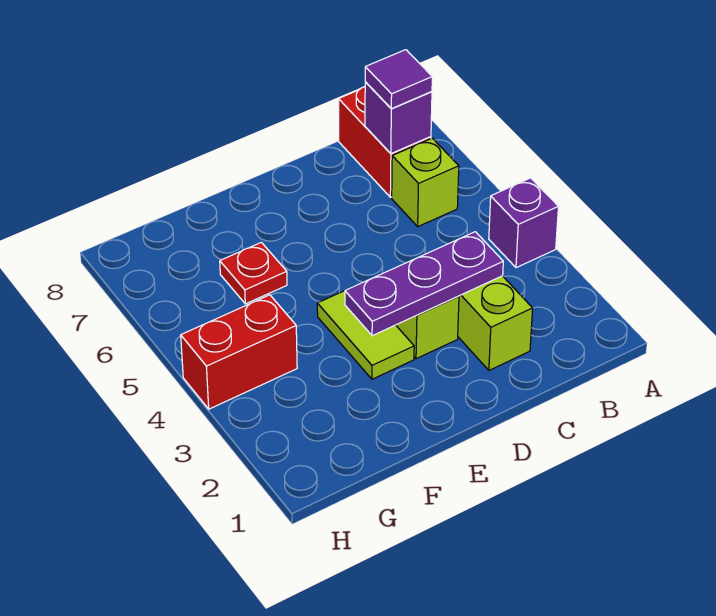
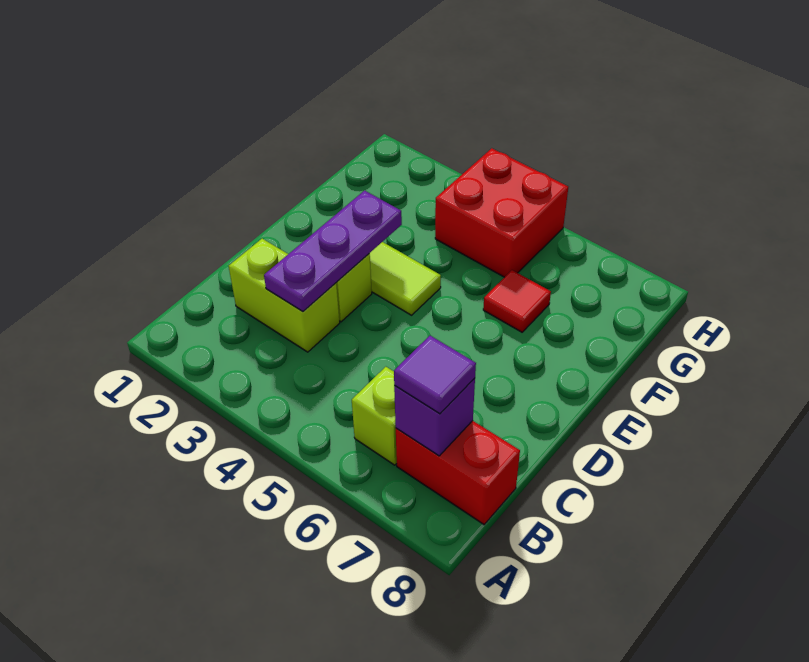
purple brick A4 level 1 -> none
red plate F6 level 1 -> red tile F6 level 1
red brick G4:H4 level 1 -> red brick G4:H5 level 1

